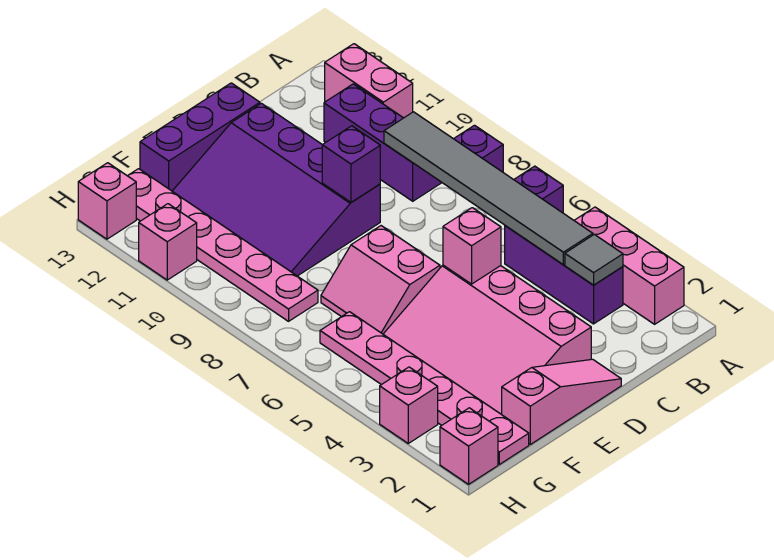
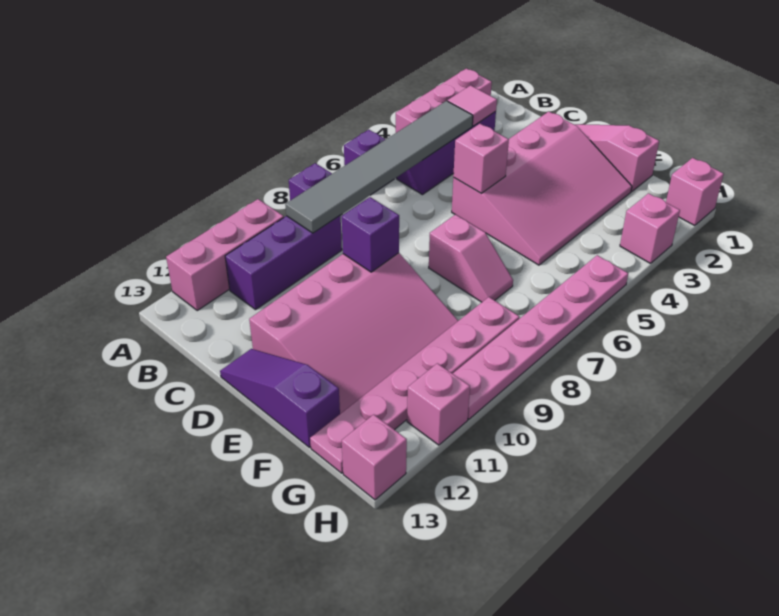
pink brick A11:A12 level 1 -> pink brick A10:A12 level 1
grey tile B3 level 2 -> pink tile B3 level 2
purple slope D9:F12 level 1 top D -> pink slope D9:F12 level 1 top D
purple brick D13:F13 level 1 -> purple slope D13:F13 level 1 top F
pink slope E6:F7 level 1 top E -> pink slope E7:F7 level 1 top E
pink plate G1:G6 level 1 -> pink plate H5:H10 level 1

